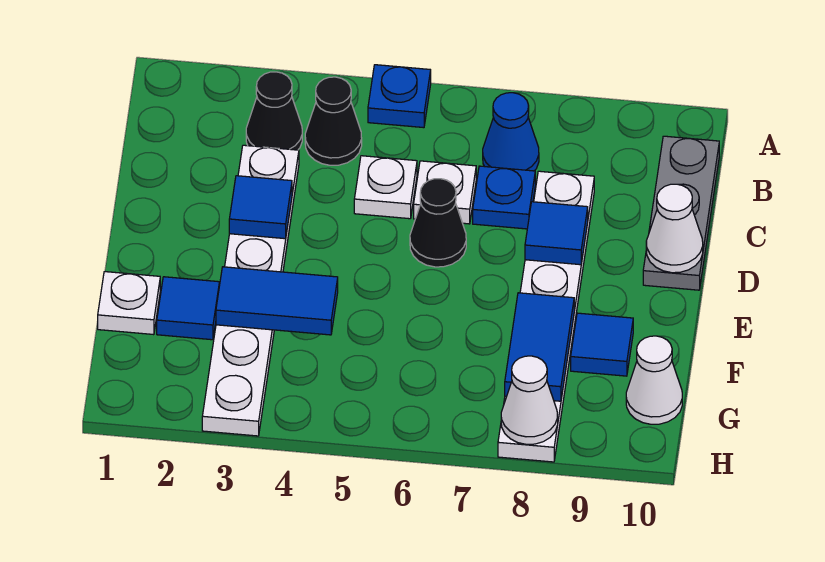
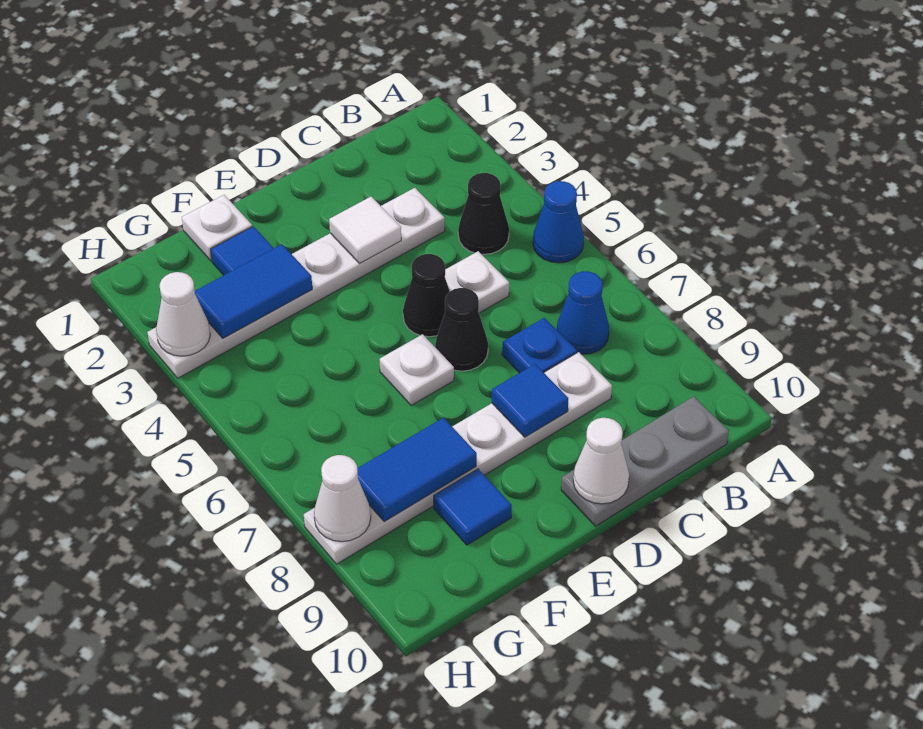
blue plate A5 level 1 -> blue cone A5 level 1
black cone B3 level 1 -> black cone D5 level 1
white plate C6 level 1 -> white plate E6 level 1
blue tile D3 level 2 -> white tile D3 level 2
blue tile F3:F4 level 2 -> blue tile F3:G3 level 2
white cone G10 level 1 -> white cone H3 level 2

